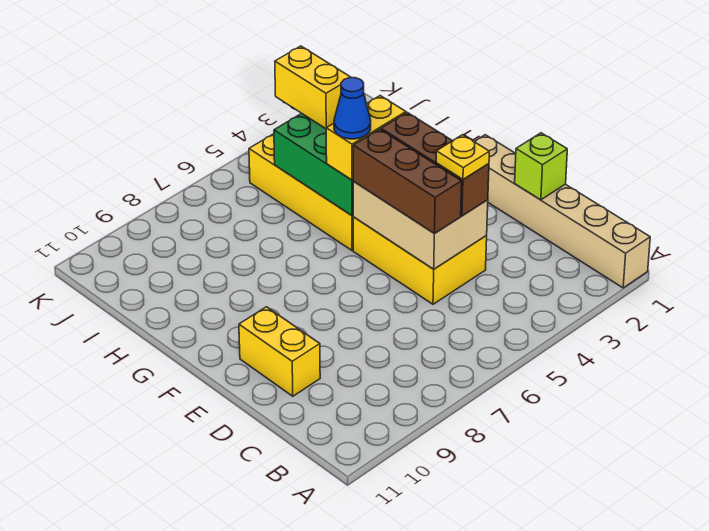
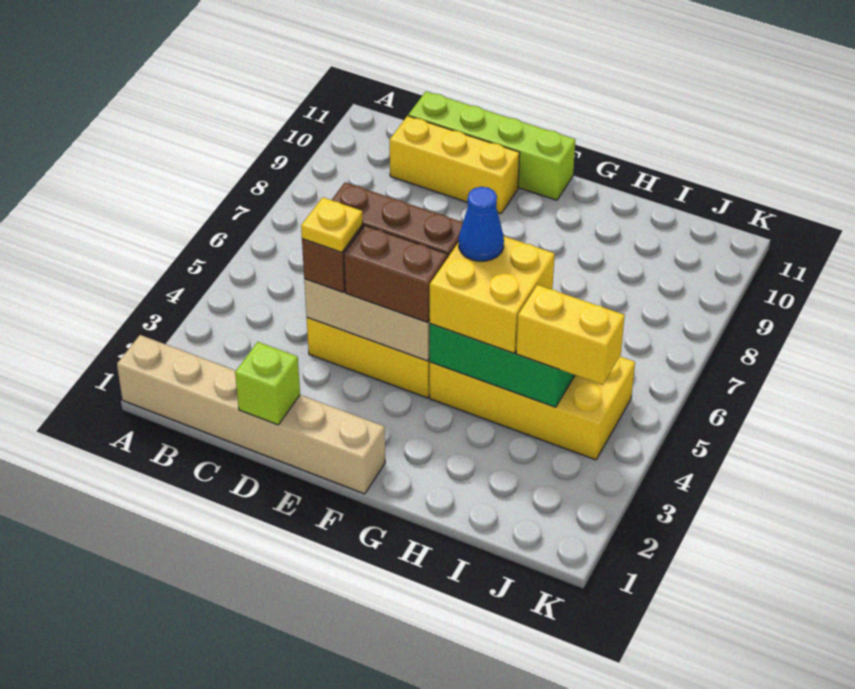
none -> lime brick C11:F11 level 1
yellow brick D10:E10 level 1 -> yellow brick C10:E10 level 1
yellow brick G4:G5 level 3 -> yellow brick G4:H5 level 3

